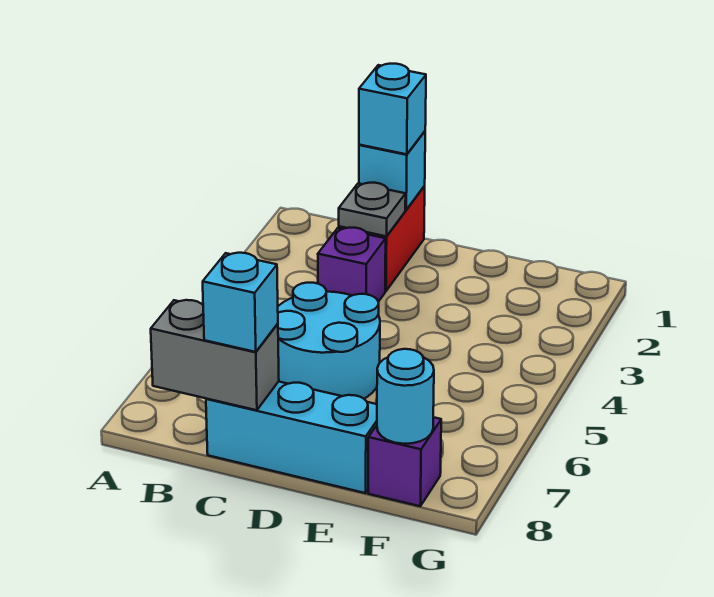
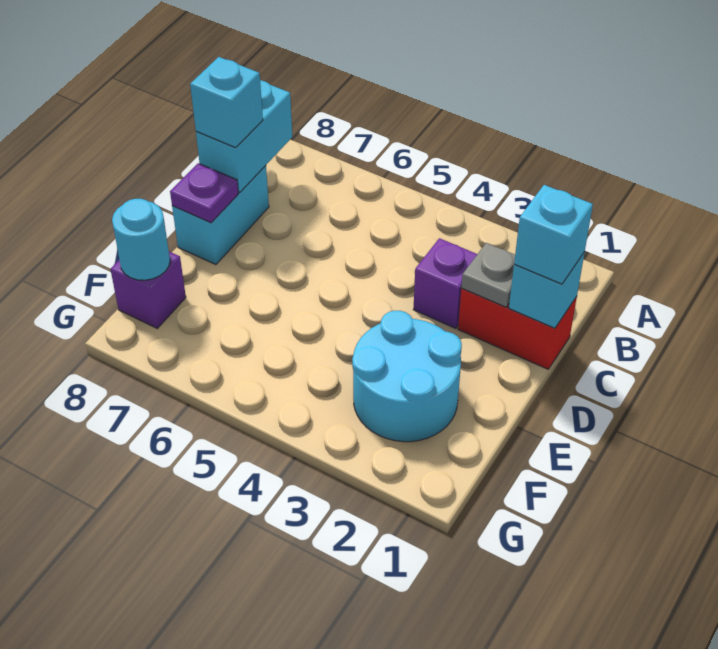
grey brick B8:C8 level 2 -> cyan brick B8:C8 level 2
cyan round brick C5:D6 level 1 -> cyan round brick E2:F3 level 1
cyan brick C8:E8 level 1 -> cyan brick C8:D8 level 1
none -> purple plate D8 level 2

